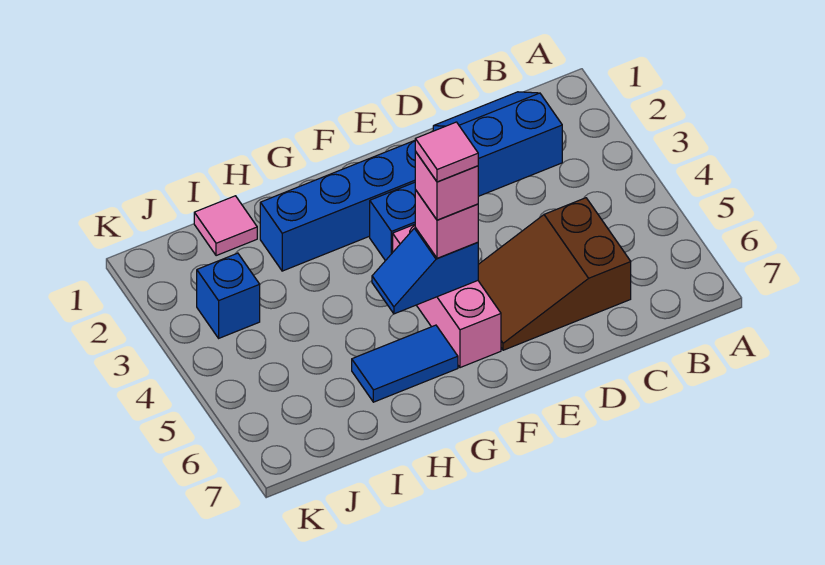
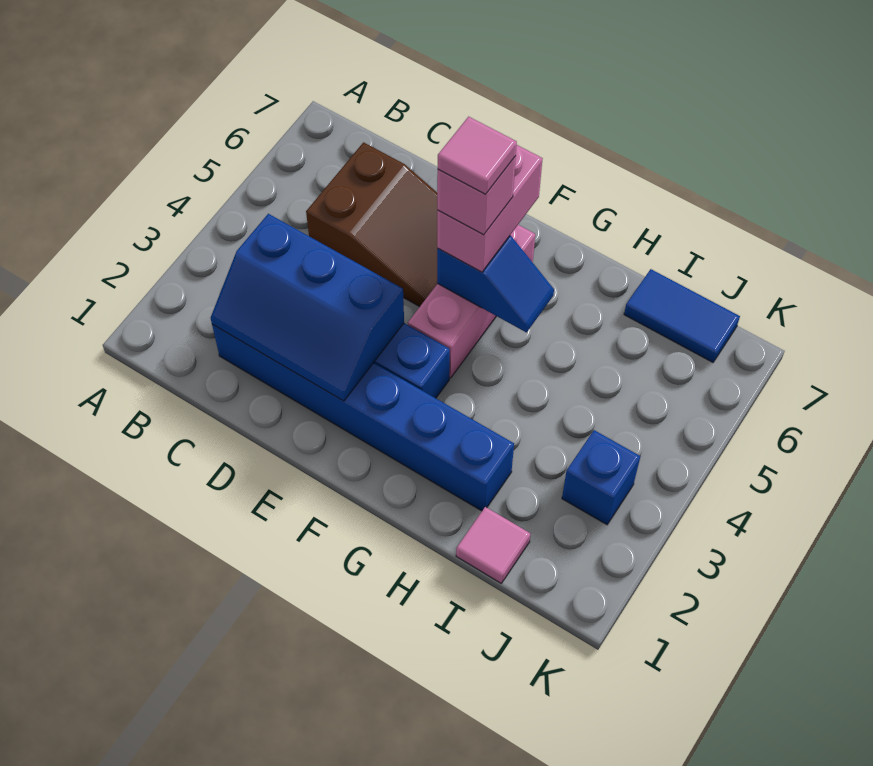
blue slope C2:D3 level 2 top 3 -> blue slope C2:E3 level 2 top 3
pink brick F5 level 3 -> pink brick F5:F6 level 3
blue tile G6:H6 level 1 -> blue tile I7:J7 level 1

